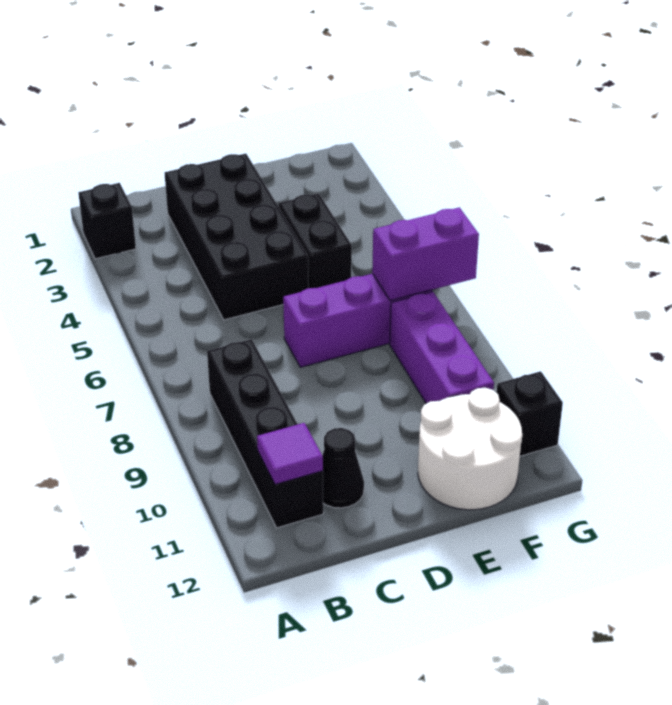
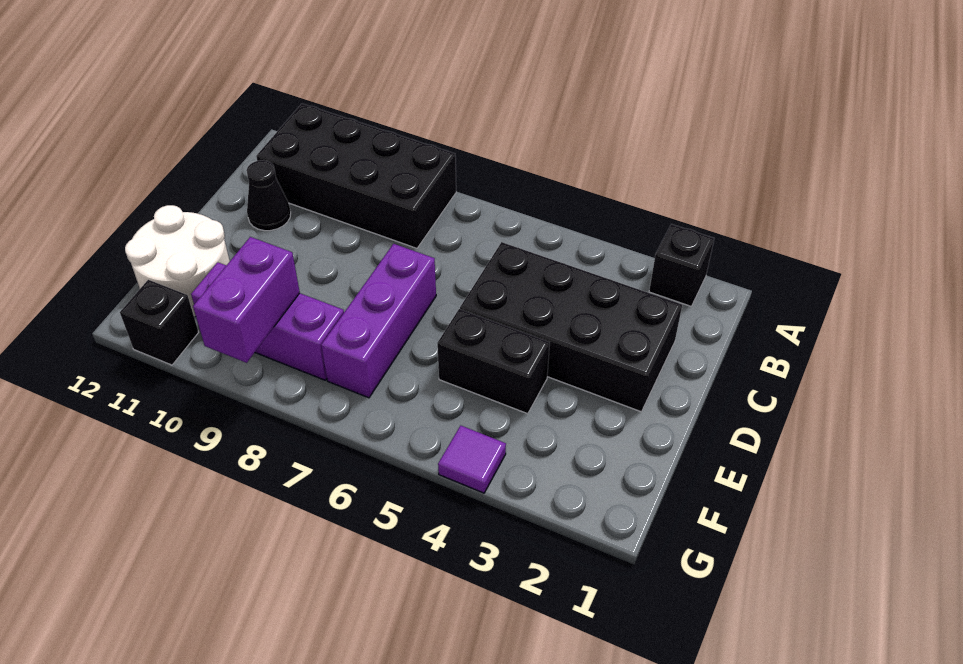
black brick B8:B11 level 1 -> black brick A8:B11 level 1
purple tile B11 level 2 -> purple tile G4 level 1
purple brick F7:G7 level 2 -> purple brick F9:G9 level 2

